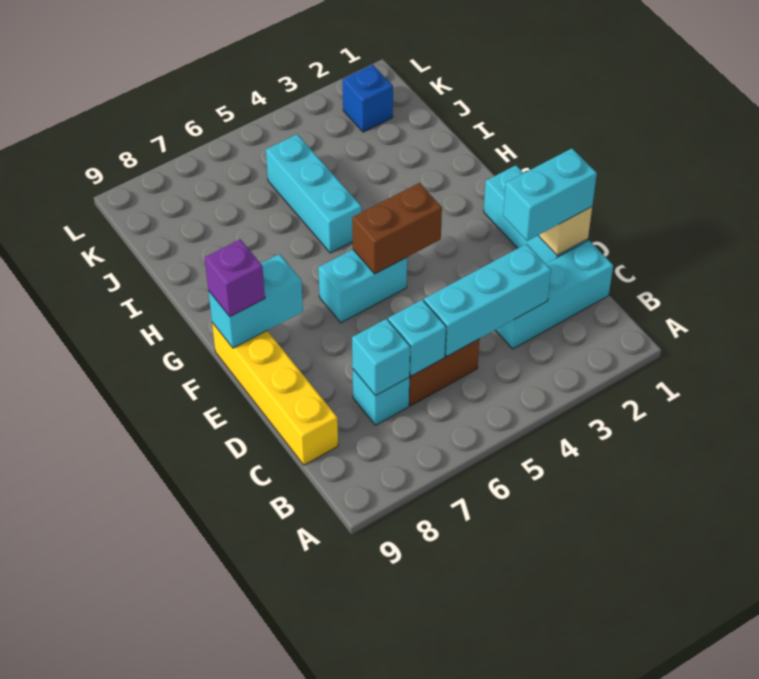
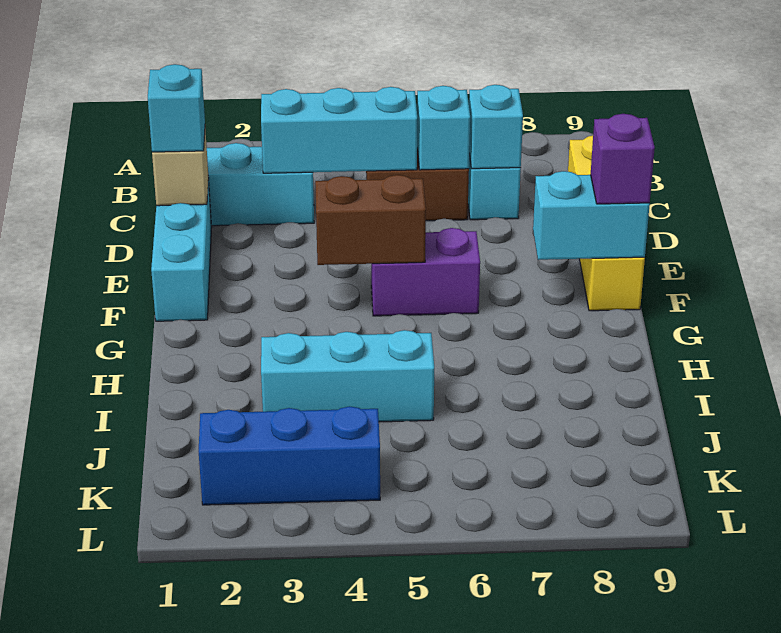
cyan brick D1:D2 level 3 -> cyan brick D1 level 3
cyan brick F5:F6 level 1 -> purple brick F5:F6 level 1
cyan brick H5:J5 level 1 -> cyan brick I3:I5 level 1
blue brick K2 level 1 -> blue brick K2:K4 level 1

